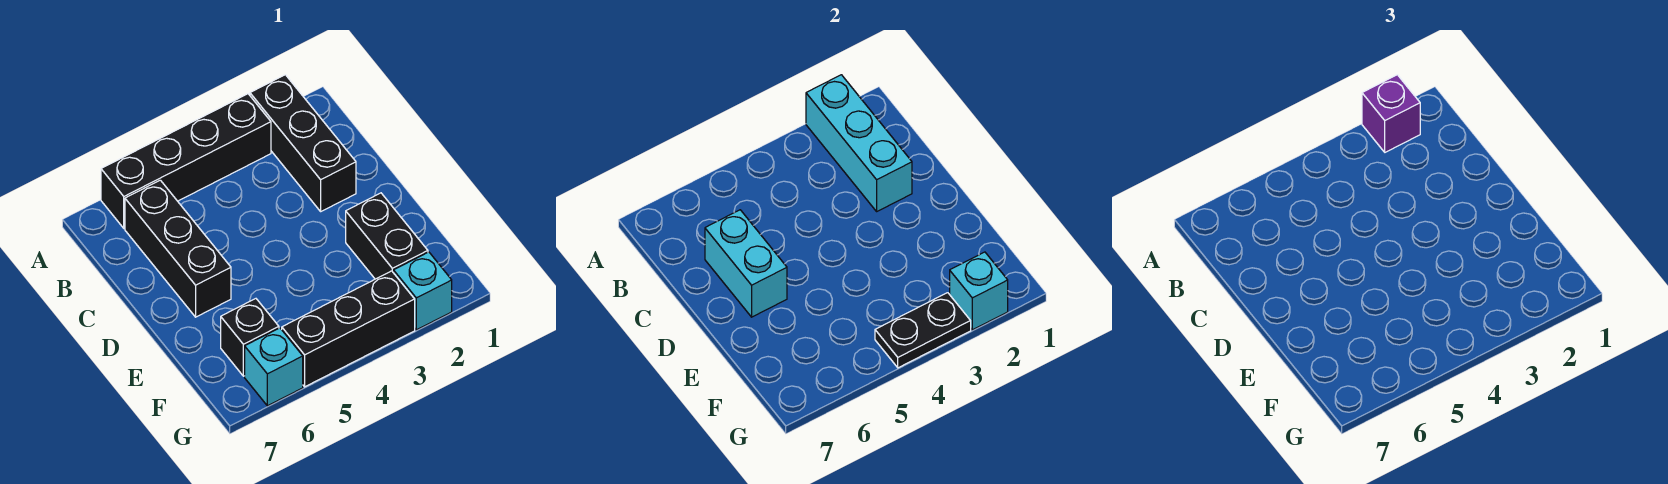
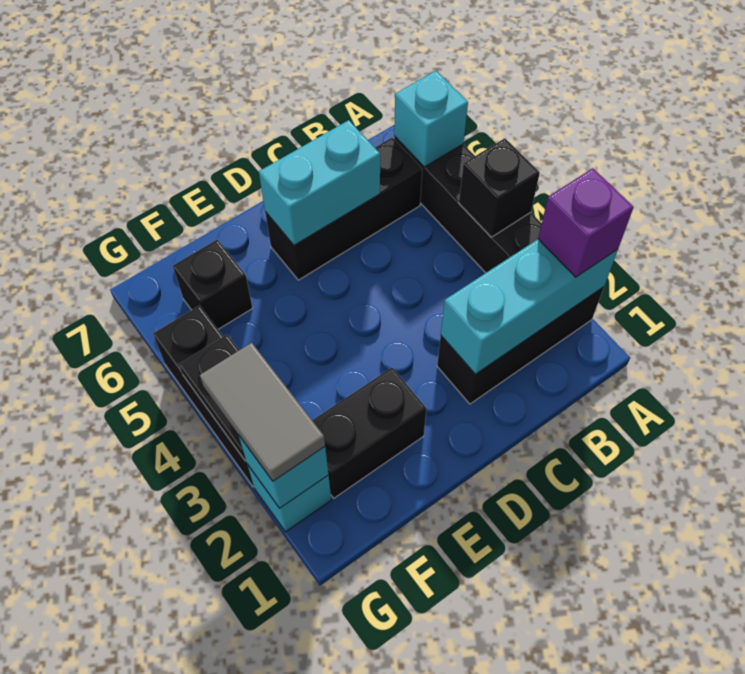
none -> black brick A4 level 2
none -> grey tile G2:G3 level 3
cyan brick G6 level 1 -> cyan brick A6 level 2

